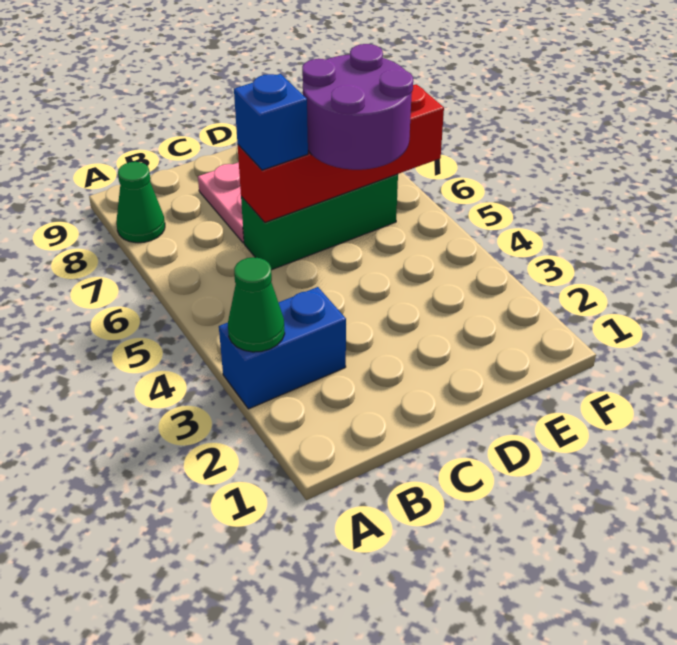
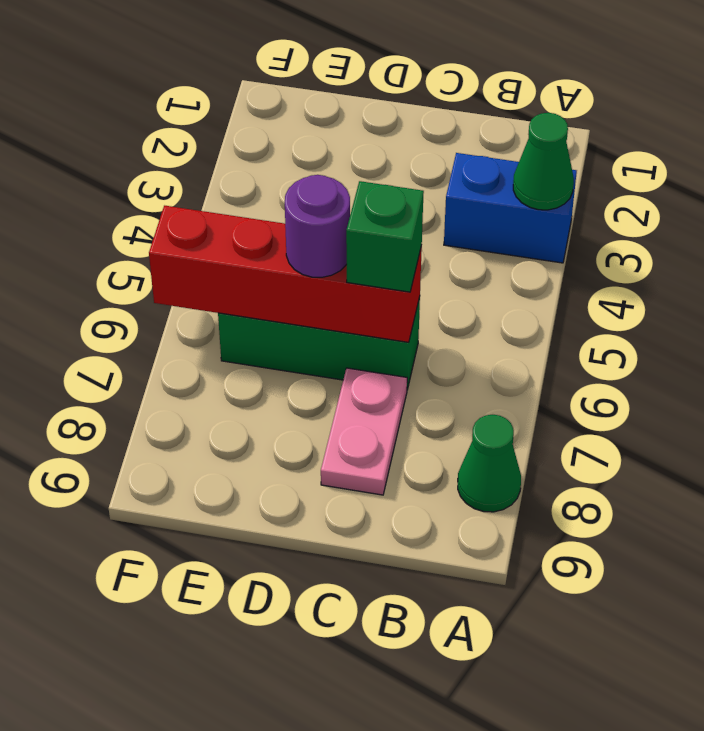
blue brick C6 level 3 -> green brick C6 level 3
purple round brick D5:E6 level 3 -> purple round brick D6 level 3

